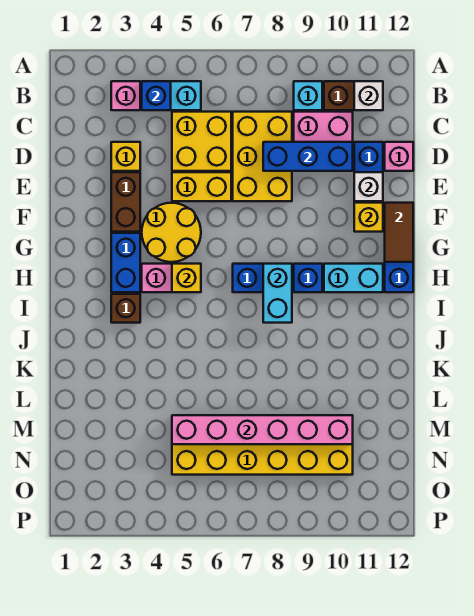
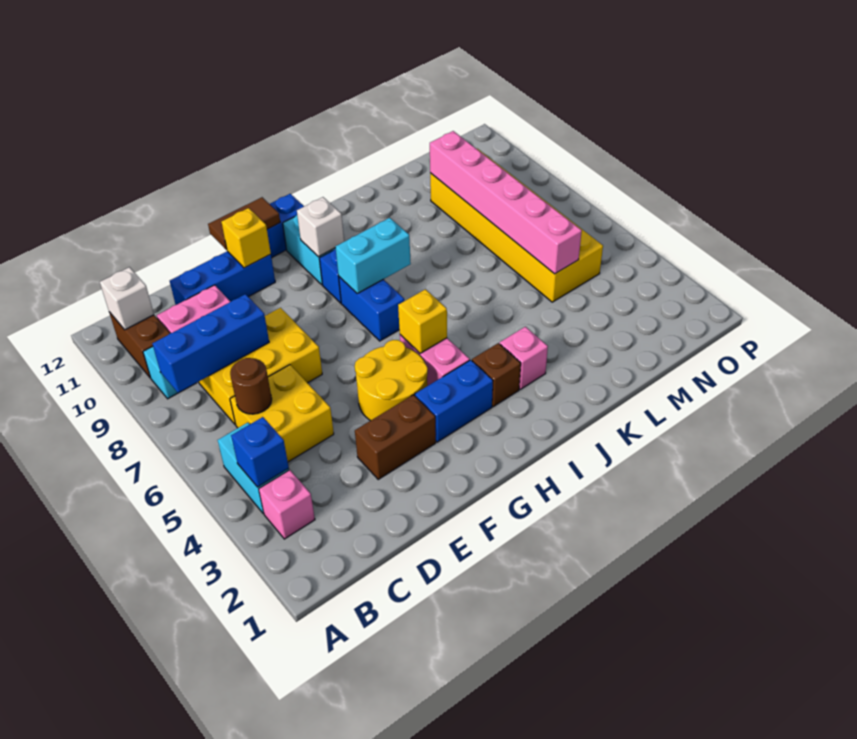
none -> brown round brick C6 level 2
yellow brick D3 level 1 -> none
blue brick D8:D10 level 2 -> blue brick B8:D8 level 2
pink brick D12 level 1 -> pink brick J3 level 1
yellow brick E5:E6 level 1 -> none
white brick E11 level 2 -> white brick H10 level 2

